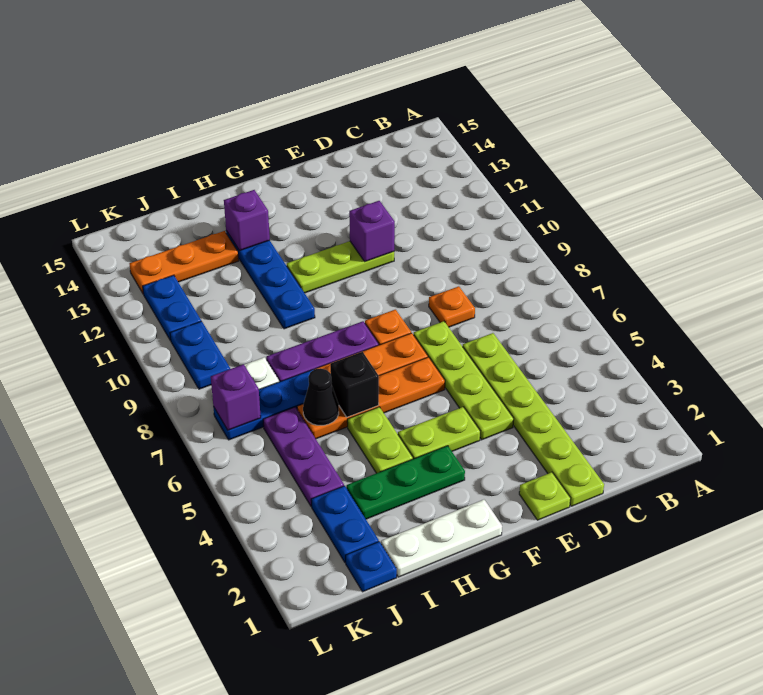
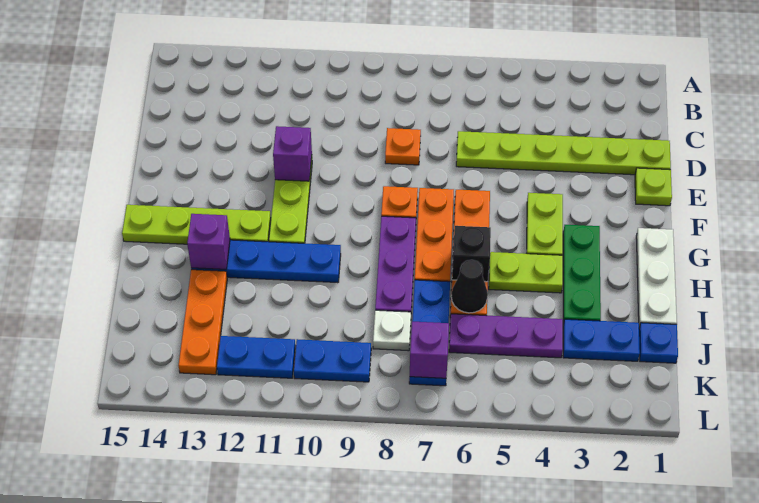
lime plate E4:E7 level 1 -> lime plate G12:G15 level 1

